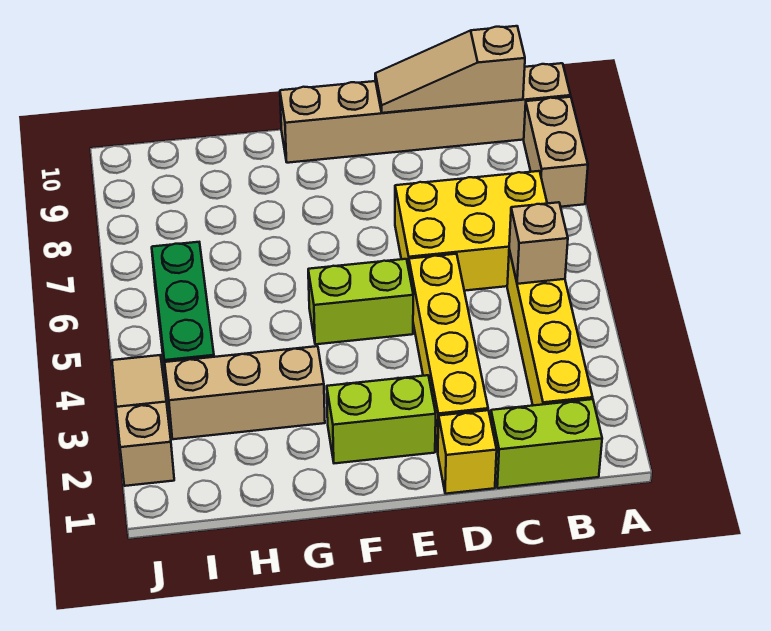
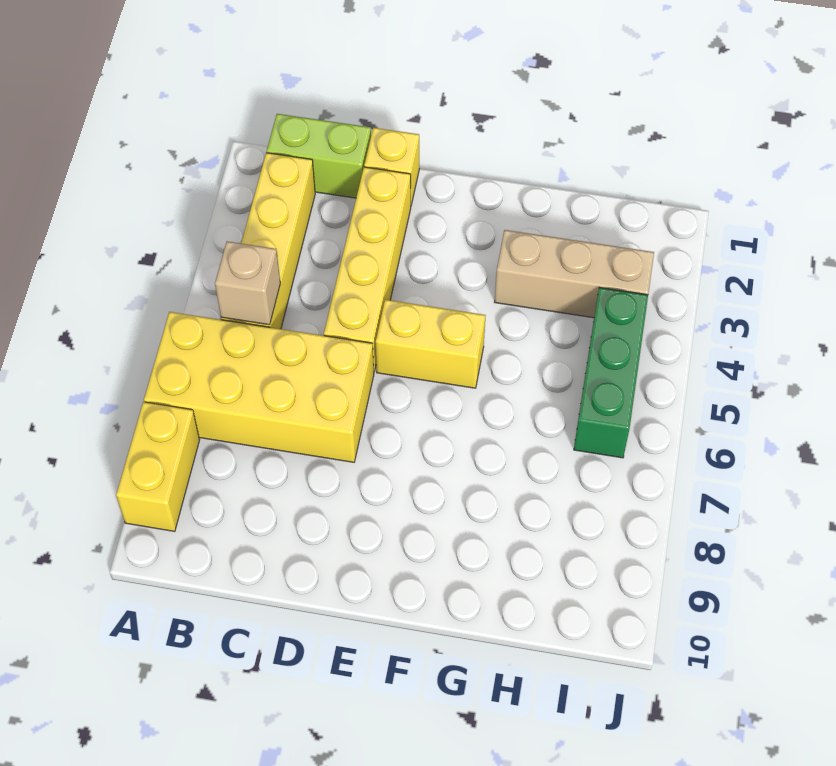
tan brick A8:A9 level 1 -> yellow brick A8:A9 level 1
tan brick A10:F10 level 1 -> none
yellow brick B6:D7 level 1 -> yellow brick A6:D7 level 1
tan slope B10:D10 level 2 top B -> none
lime brick E2:F2 level 1 -> none
lime brick E5:F5 level 1 -> yellow brick E5:F5 level 1
tan slope J2:J4 level 1 top 2 -> none

